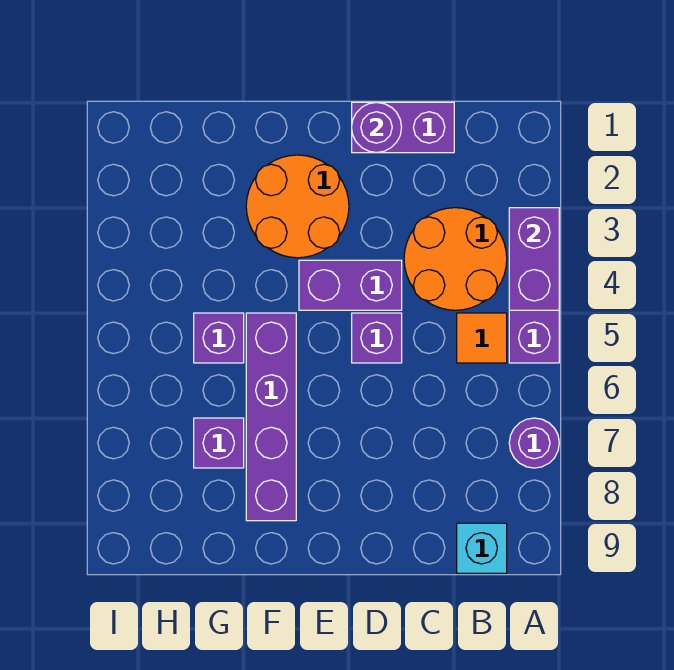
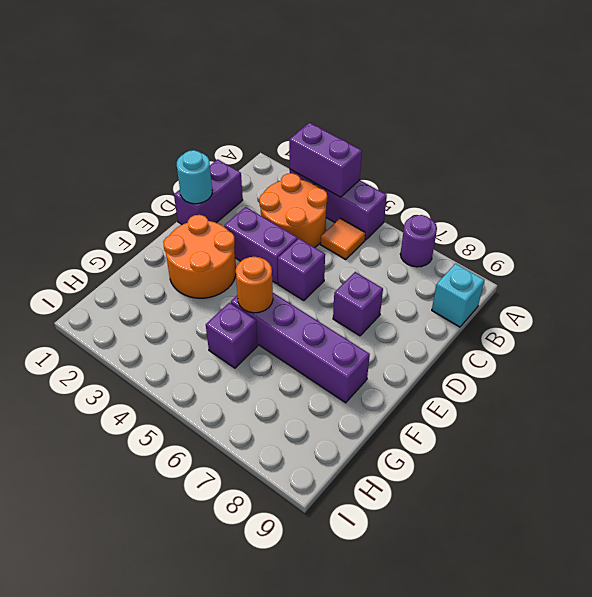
purple round brick D1 level 2 -> cyan round brick D1 level 2
purple brick D4:E4 level 1 -> purple brick D3:D4 level 1
none -> orange round brick F5 level 2
purple brick G7 level 1 -> purple brick D7 level 1

